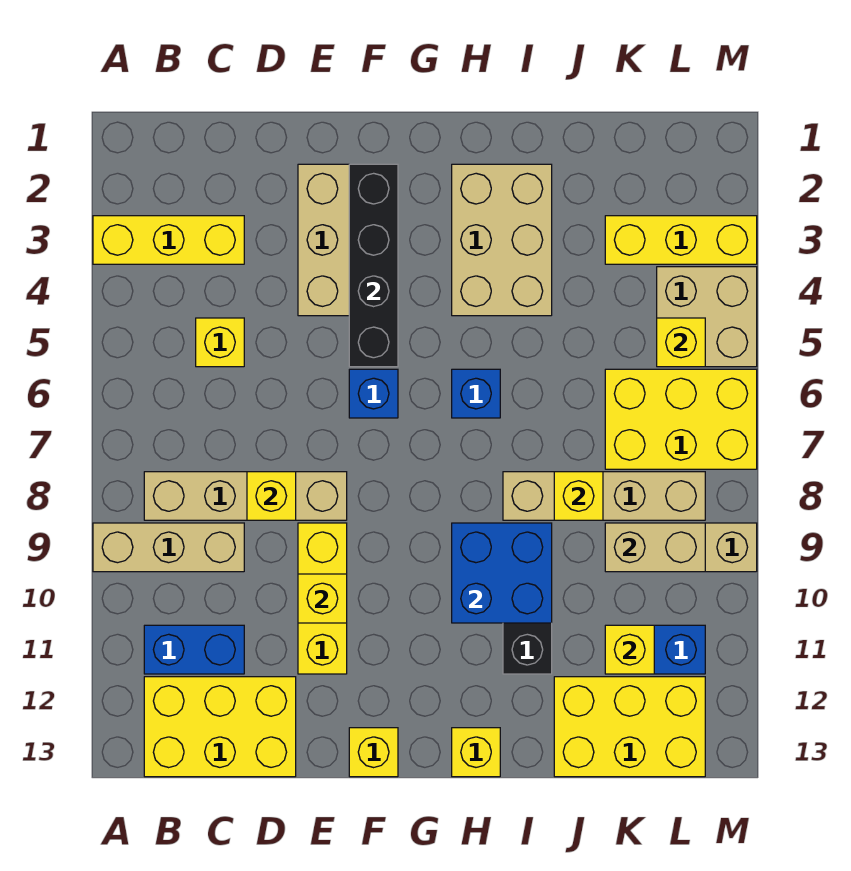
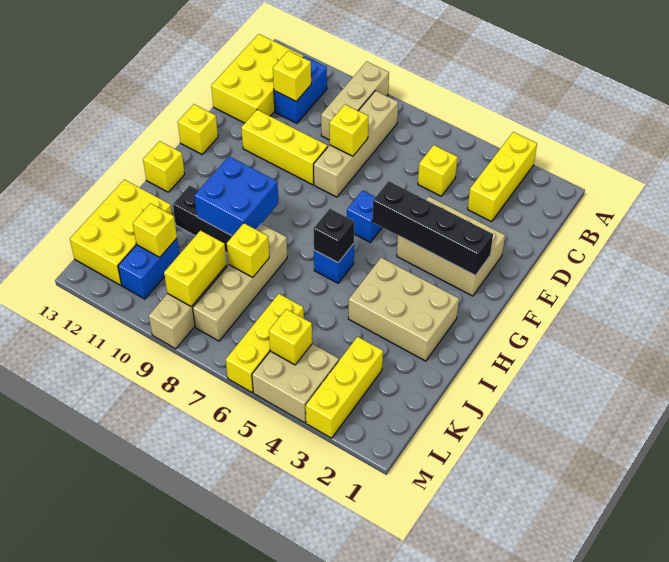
yellow brick E10 level 2 -> yellow brick C11 level 2
none -> black brick H6 level 2
yellow brick K6:M7 level 1 -> yellow brick K6:M6 level 1
tan brick K9:L9 level 2 -> yellow brick K9:L9 level 2

